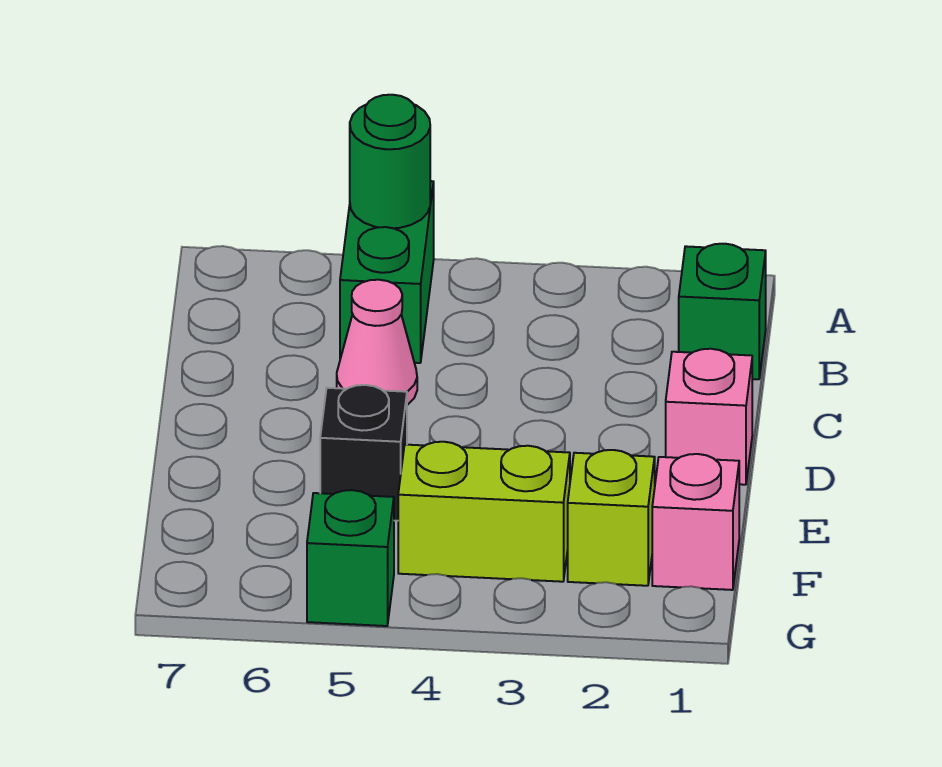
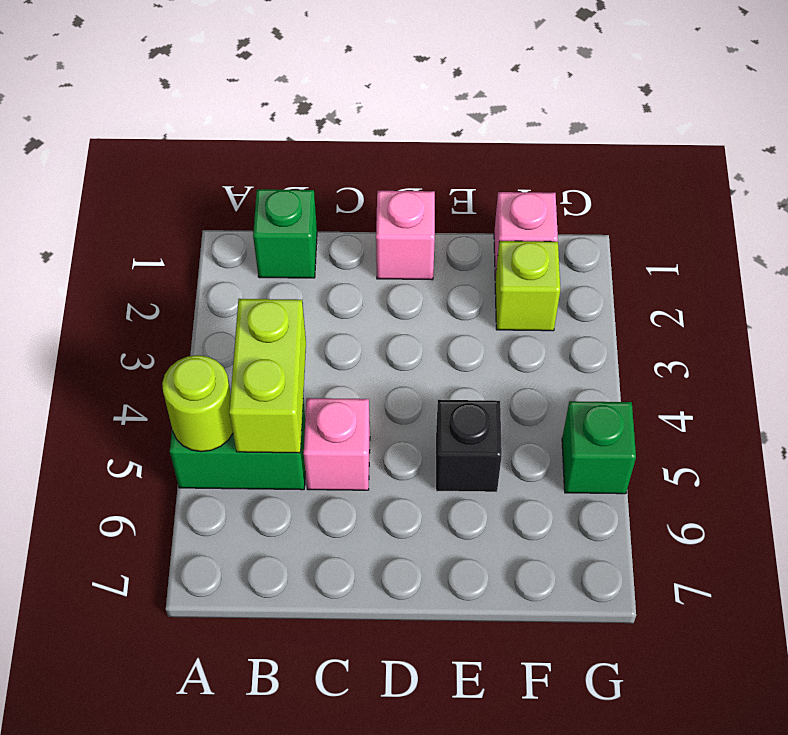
green round brick A5 level 2 -> lime round brick A5 level 2
pink cone C5 level 1 -> pink brick C5 level 1
lime brick F3:F4 level 1 -> lime brick B4:B5 level 2

